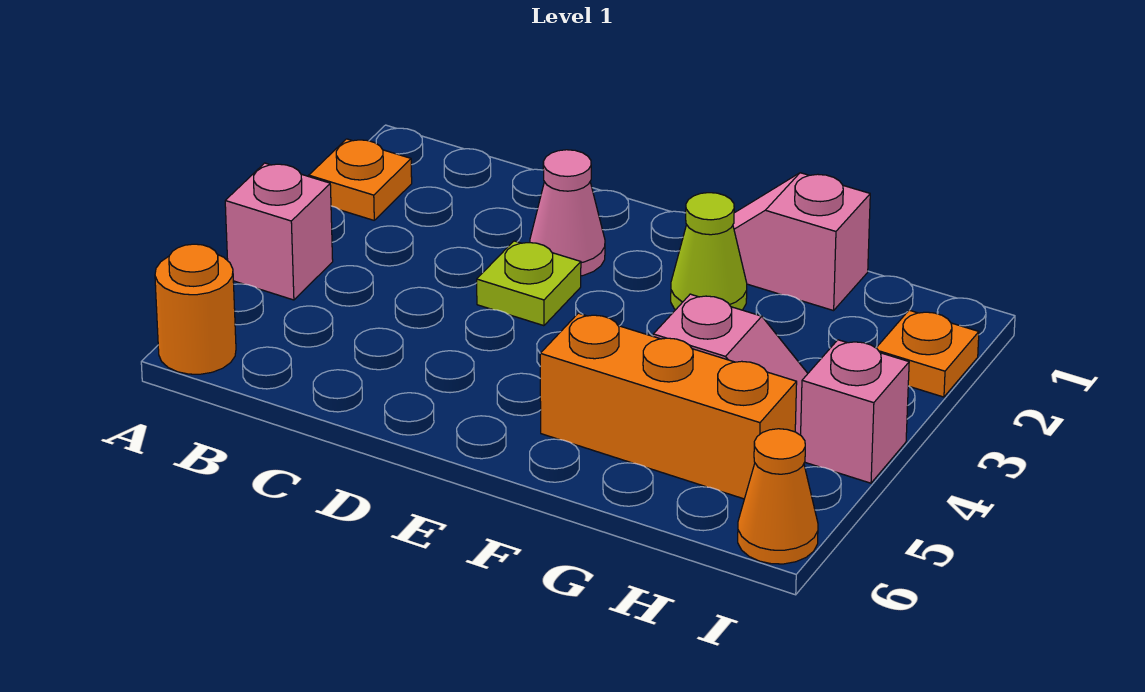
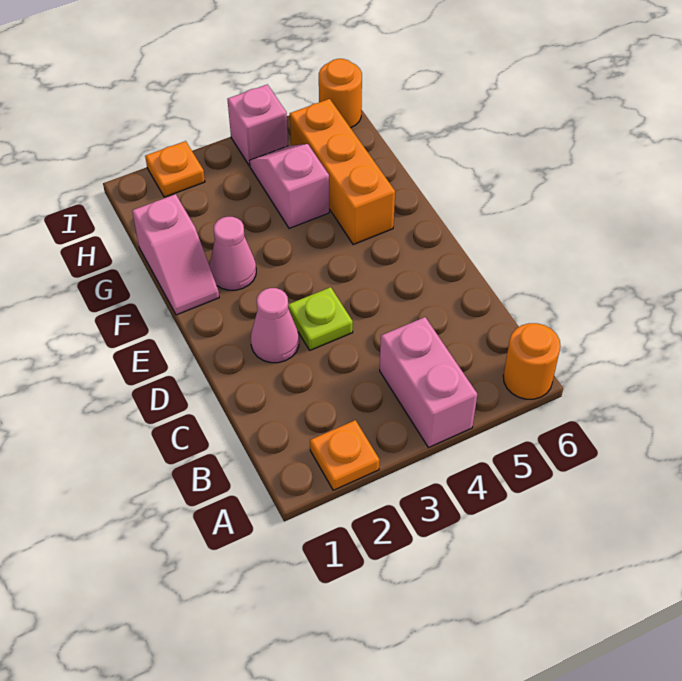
pink brick A4 level 1 -> pink brick A4:B4 level 1
lime cone F2 level 1 -> pink cone F2 level 1
orange cone I6 level 1 -> orange round brick I6 level 1

